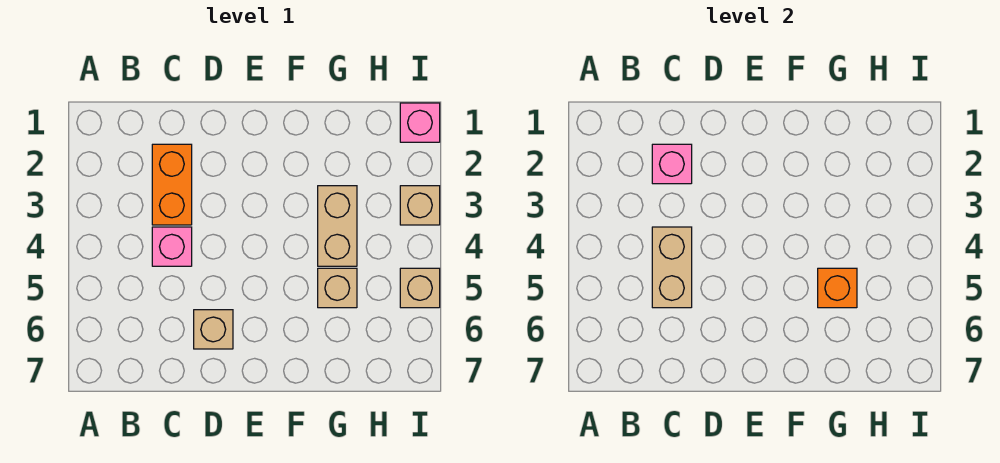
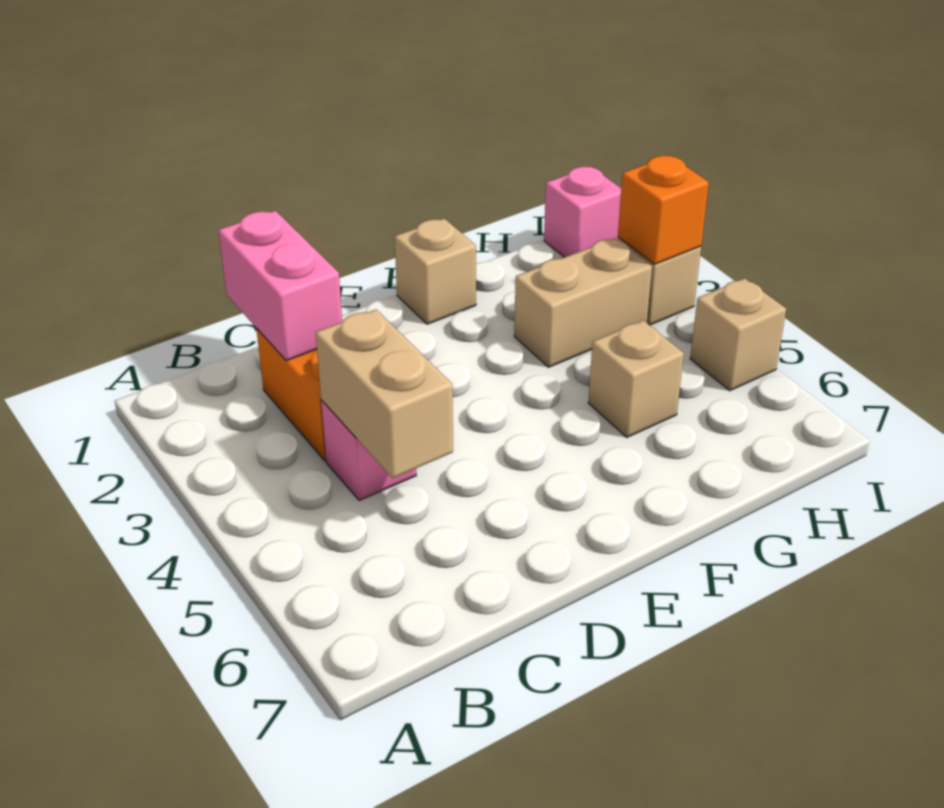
pink brick C2 level 2 -> pink brick C1:C2 level 2
tan brick D6 level 1 -> tan brick F1 level 1
tan brick G3:G4 level 1 -> tan brick G3:H3 level 1
orange brick G5 level 2 -> orange brick I3 level 2

